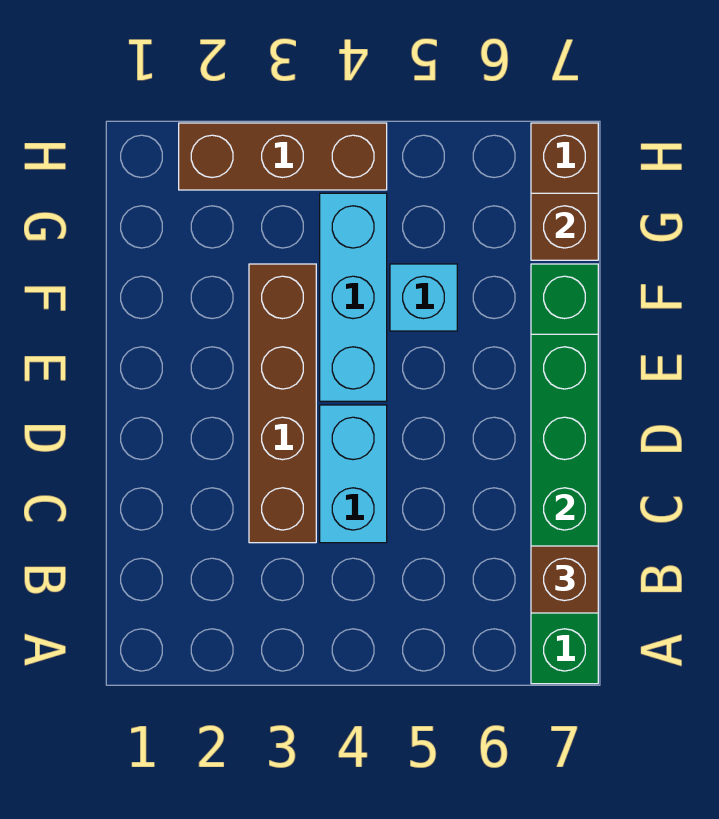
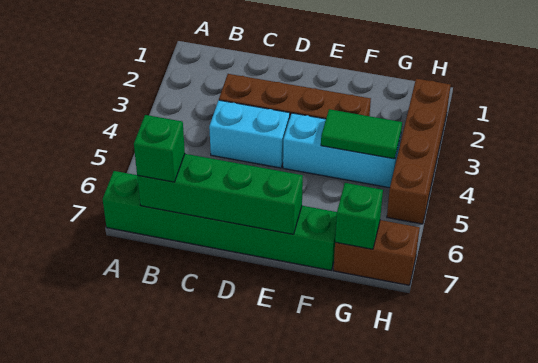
brown brick B7 level 3 -> green brick B7 level 3
none -> green tile F4:G4 level 2
cyan brick F5 level 1 -> none
brown brick G7 level 2 -> green brick G7 level 2
brown brick H2:H4 level 1 -> brown brick H2:H5 level 1

